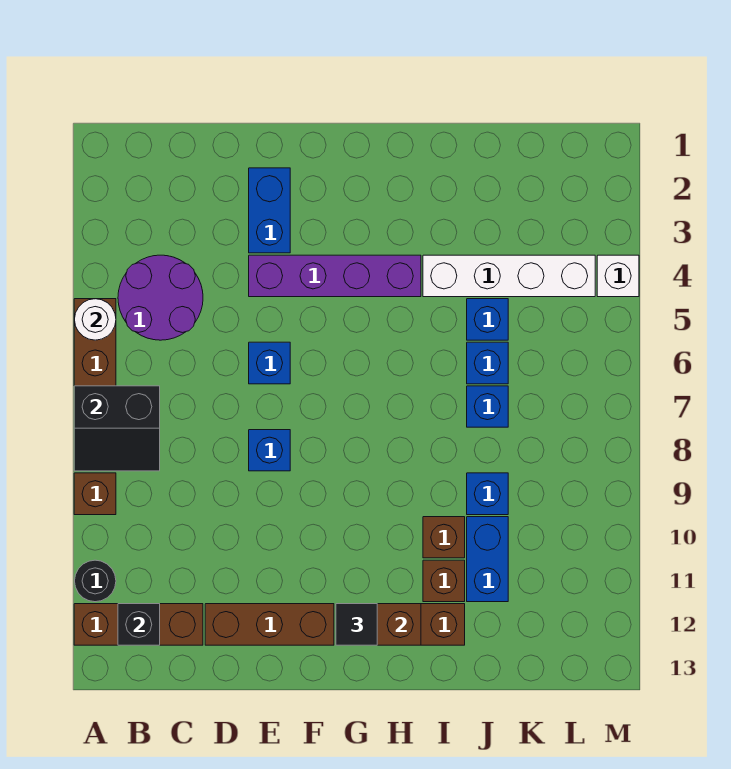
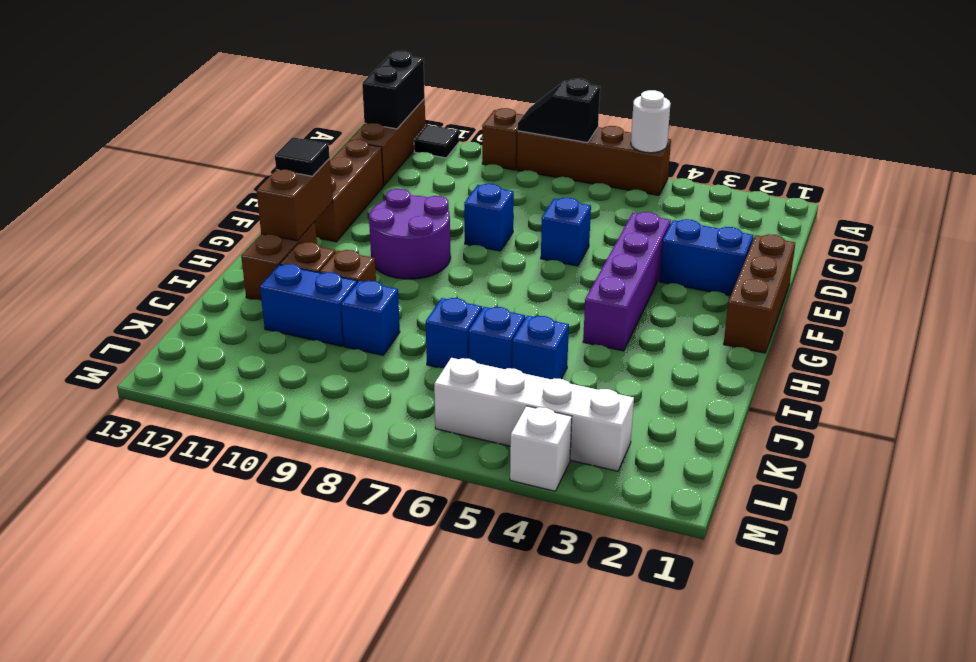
black slope A7:B8 level 2 top 7 -> black slope A7:A8 level 2 top 7
black round brick A11 level 1 -> black tile A11 level 1
purple round brick B4:C5 level 1 -> purple round brick F9:G10 level 1
black brick B12 level 2 -> black brick A12:B12 level 2
none -> brown brick E1:G1 level 1
white brick I4:L4 level 1 -> white brick L3:L6 level 1

